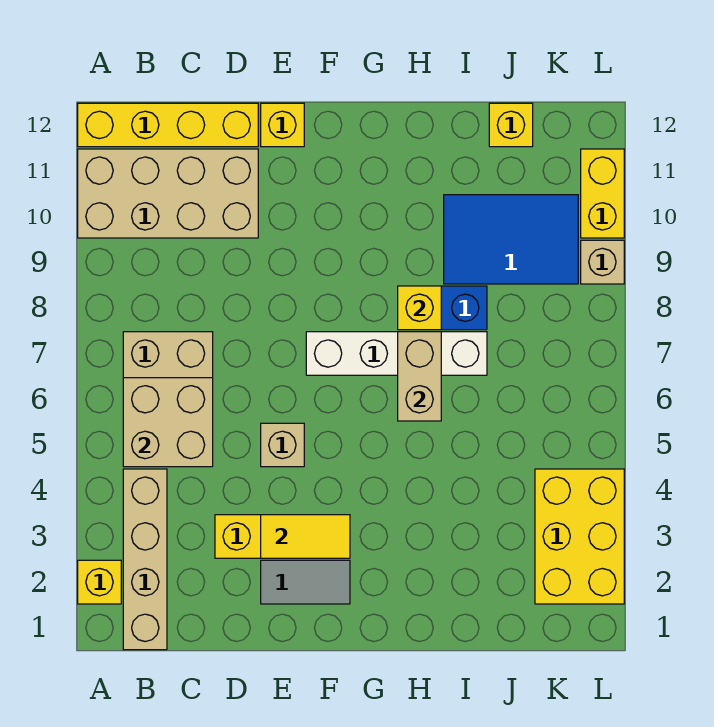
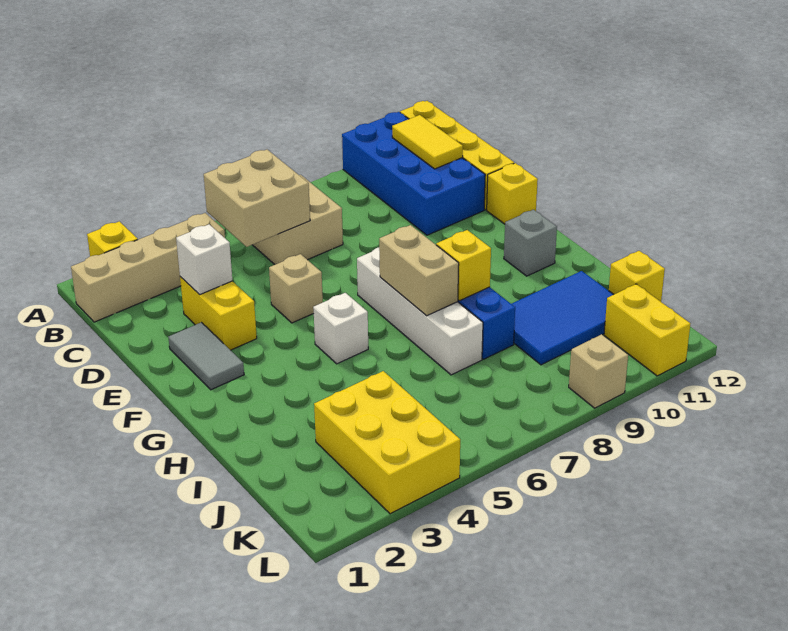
tan brick A10:D11 level 1 -> blue brick A10:D11 level 1
none -> white brick D3 level 2
yellow tile E3:F3 level 2 -> yellow tile B11:C11 level 2
none -> white brick G5 level 1
none -> grey brick G11 level 1
tan brick H6:H7 level 2 -> tan brick G7:H7 level 2
blue tile I9:K10 level 1 -> blue tile I9:J11 level 1
yellow brick K2:L4 level 1 -> yellow brick J3:L4 level 1
yellow brick L10:L11 level 1 -> yellow brick K11:L11 level 1

